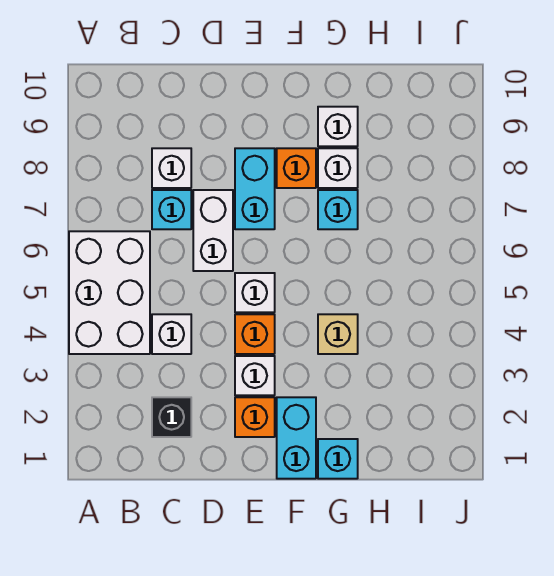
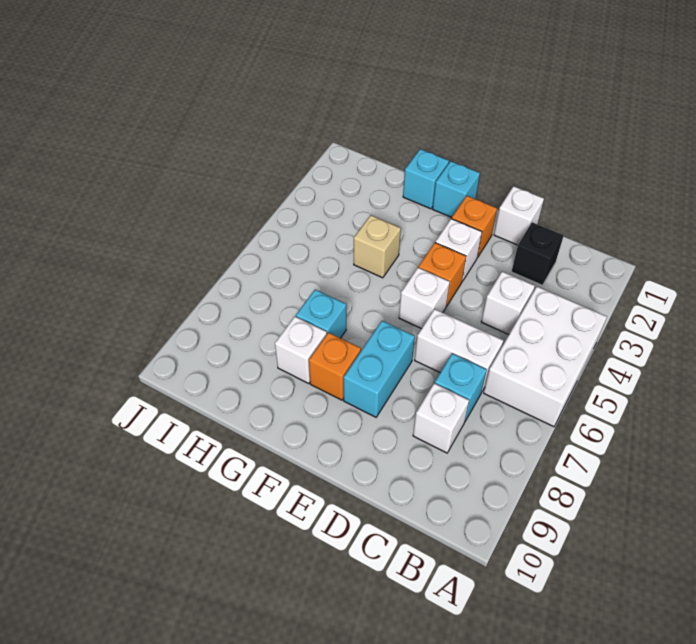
white brick D6:D7 level 1 -> white brick C6:D6 level 1
cyan brick F1:F2 level 1 -> cyan brick F1 level 1
white brick G9 level 1 -> white brick D1 level 1

